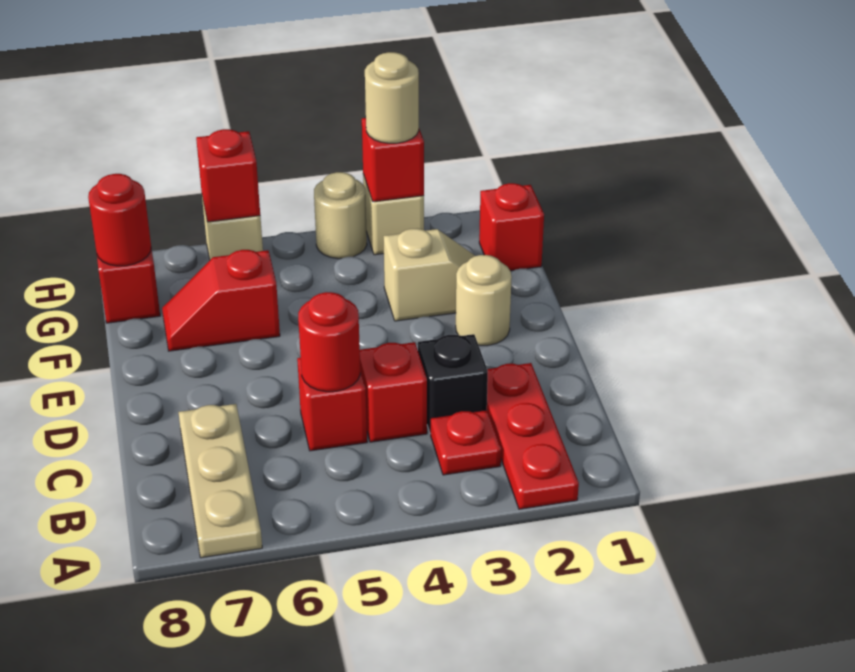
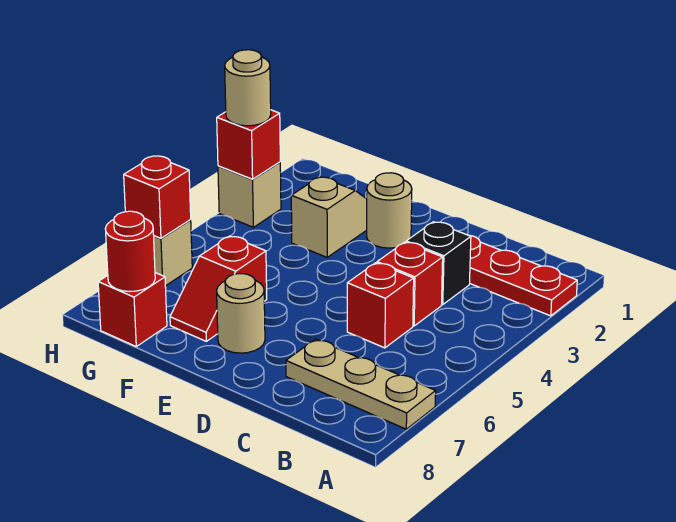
red plate B3 level 1 -> none
red round brick C5 level 2 -> none
red brick G1 level 1 -> none
tan round brick H4 level 1 -> tan round brick E7 level 1

